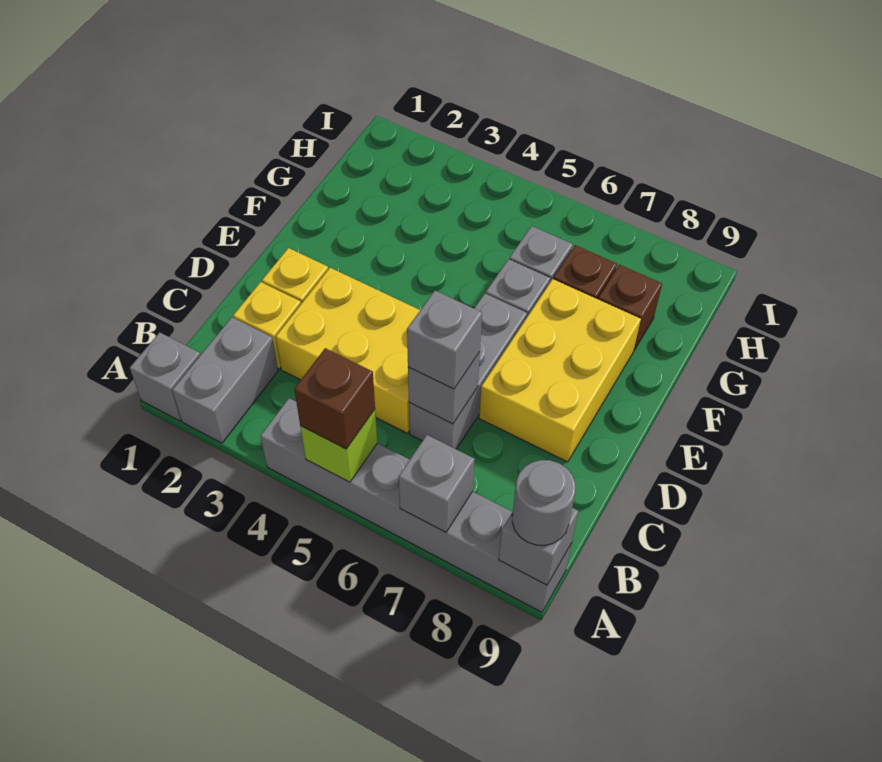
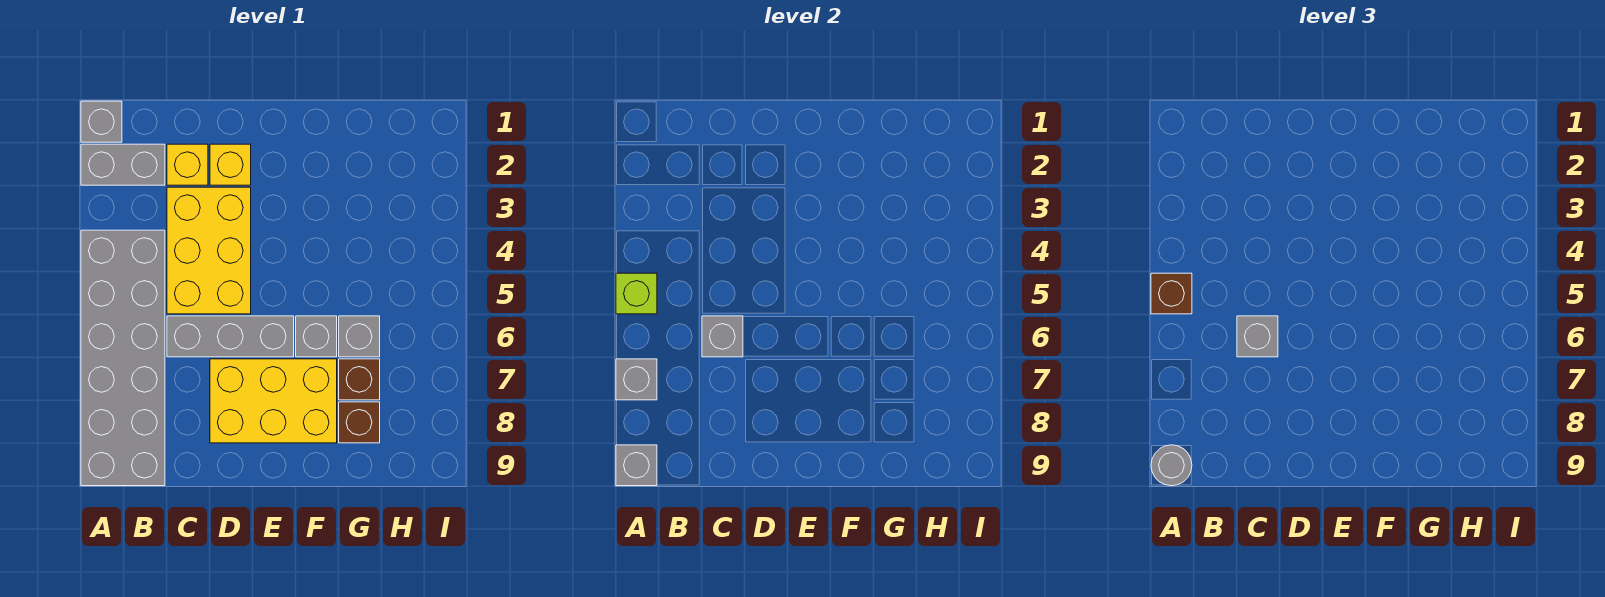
grey brick A4:A9 level 1 -> grey brick A4:B9 level 1

